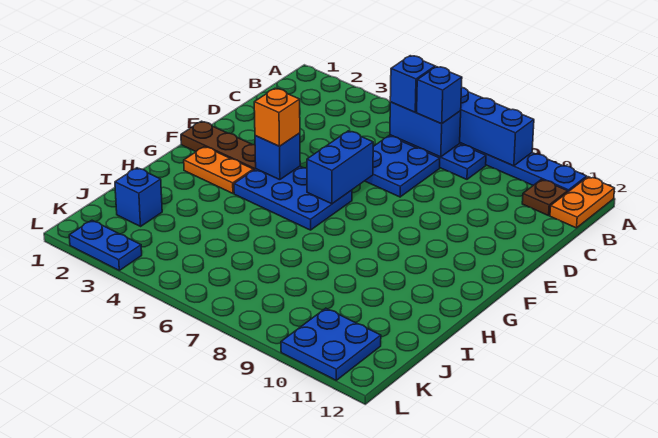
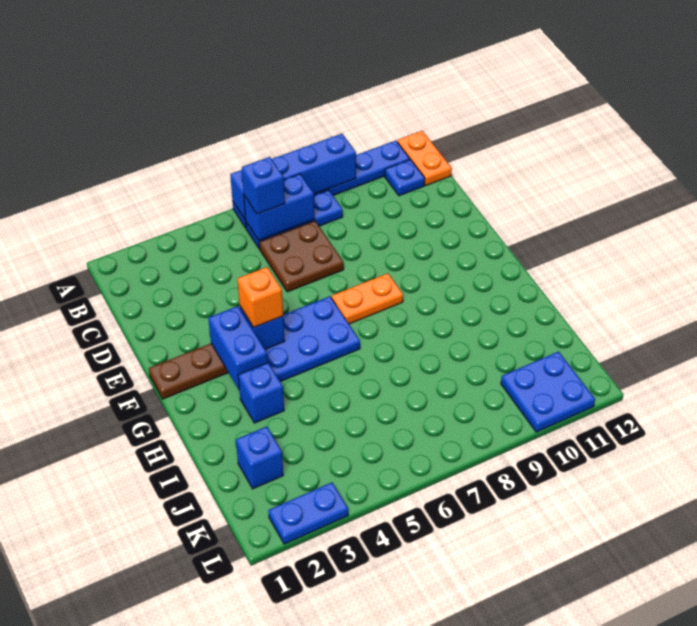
blue brick B7 level 3 -> blue brick H3 level 1
brown plate B11 level 1 -> blue plate B11 level 1
blue plate C6:D7 level 1 -> brown plate C6:D7 level 1
blue brick E6:F6 level 2 -> blue brick F3:G3 level 2
orange plate G2:G3 level 1 -> orange plate F7:F8 level 1

